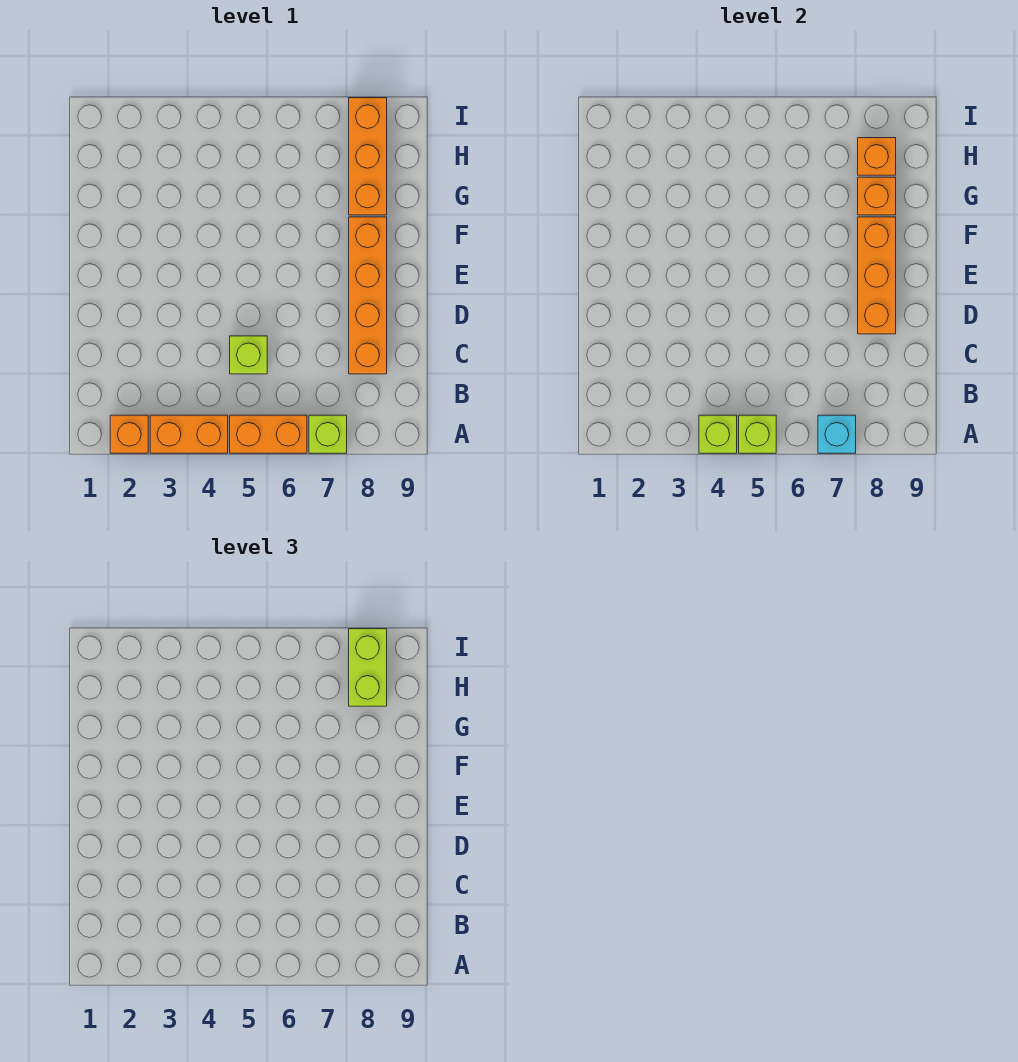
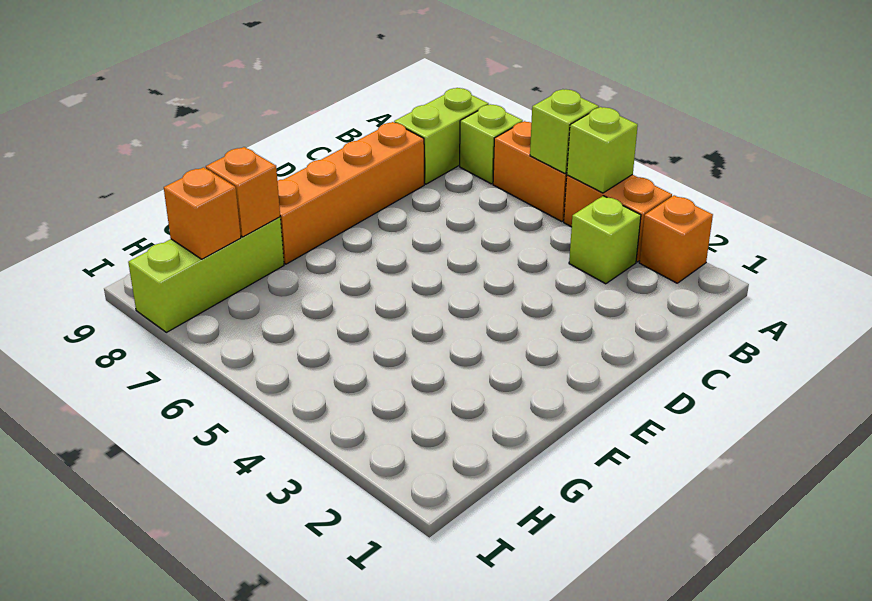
cyan brick A7 level 2 -> none
lime brick C5 level 1 -> lime brick B3 level 1
orange brick D8:F8 level 2 -> none
orange brick G8:I8 level 1 -> lime brick G8:I8 level 1
lime brick H8:I8 level 3 -> lime brick A8:B8 level 1

